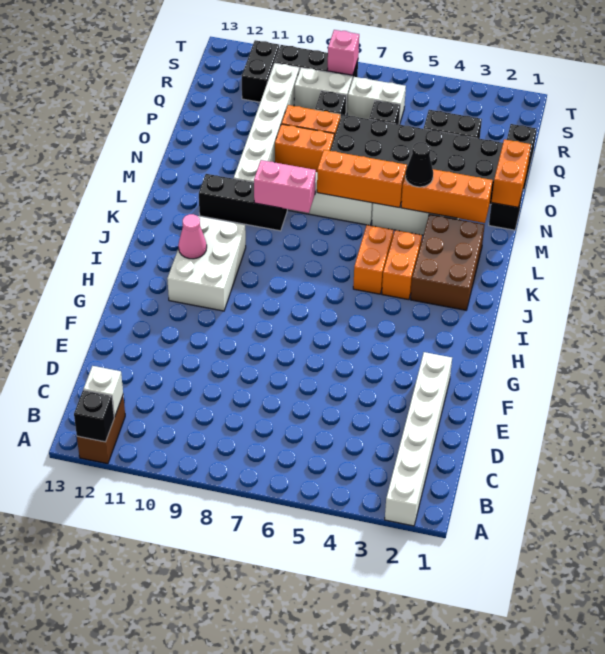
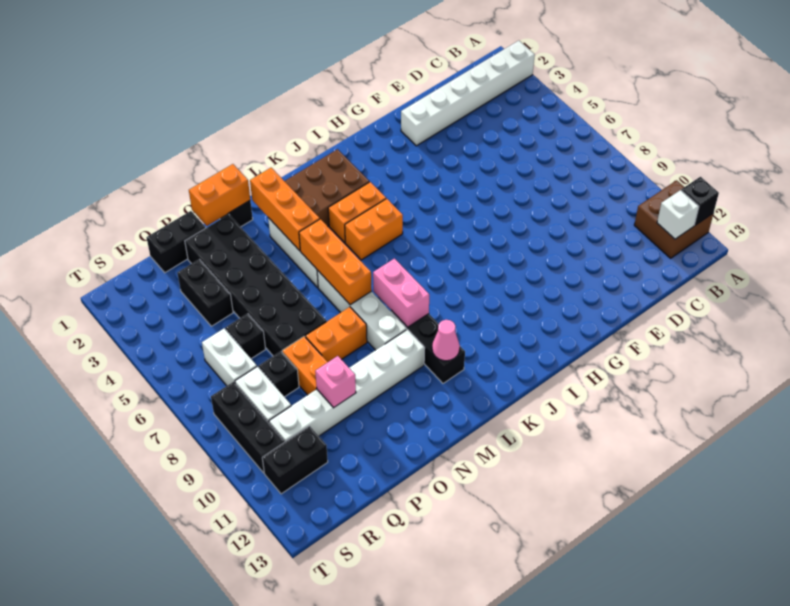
brown brick A12:B12 level 1 -> brown brick A11:B12 level 1
white brick H10:J11 level 1 -> none
pink cone I11 level 2 -> pink cone L11 level 2
black cone M4 level 3 -> none
orange brick O8:O9 level 1 -> orange brick N8:O8 level 1
pink brick S8 level 2 -> pink brick P10 level 2

